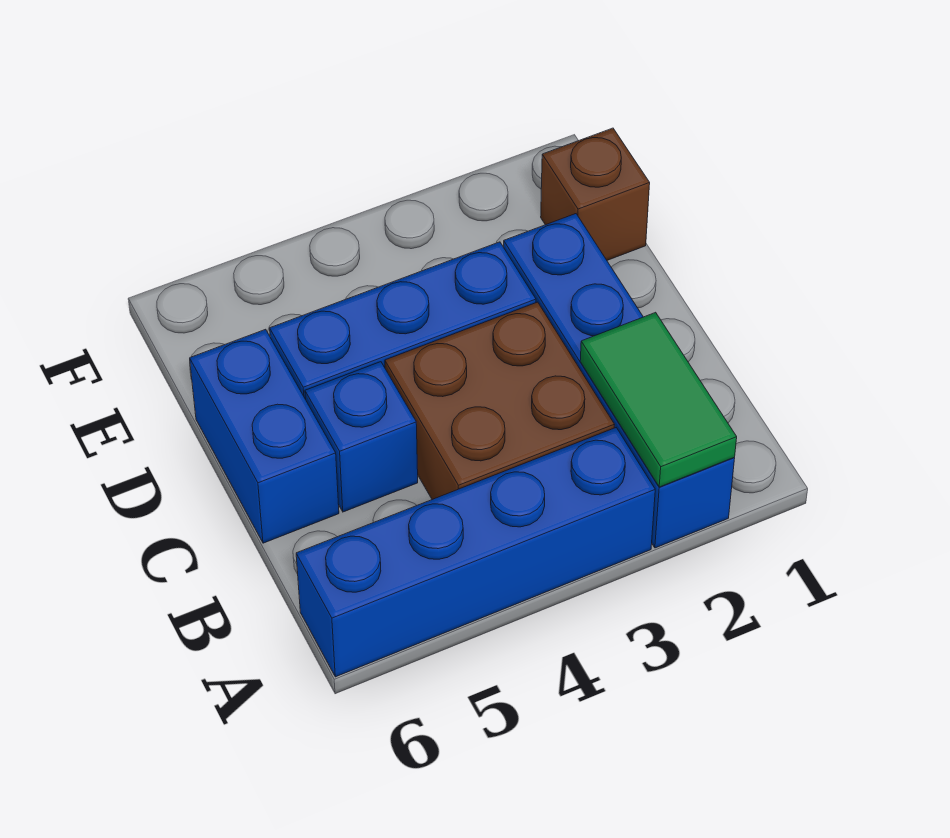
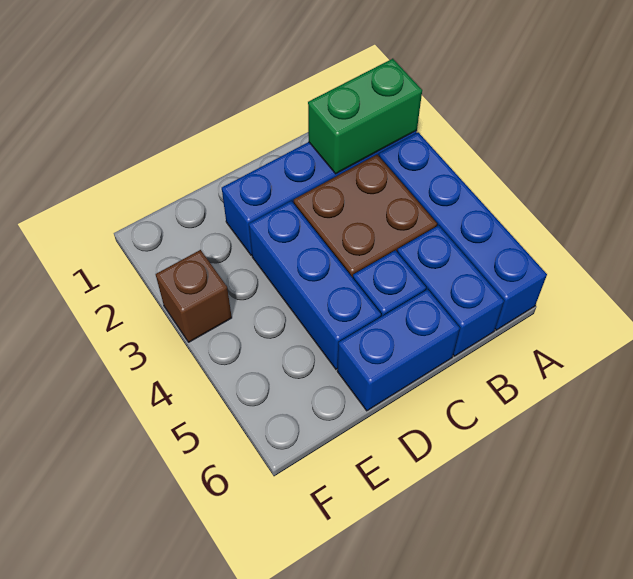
green tile A2:B2 level 2 -> green brick A2:B2 level 2
none -> blue brick B5:B6 level 1
brown brick E1 level 1 -> brown brick F3 level 1

